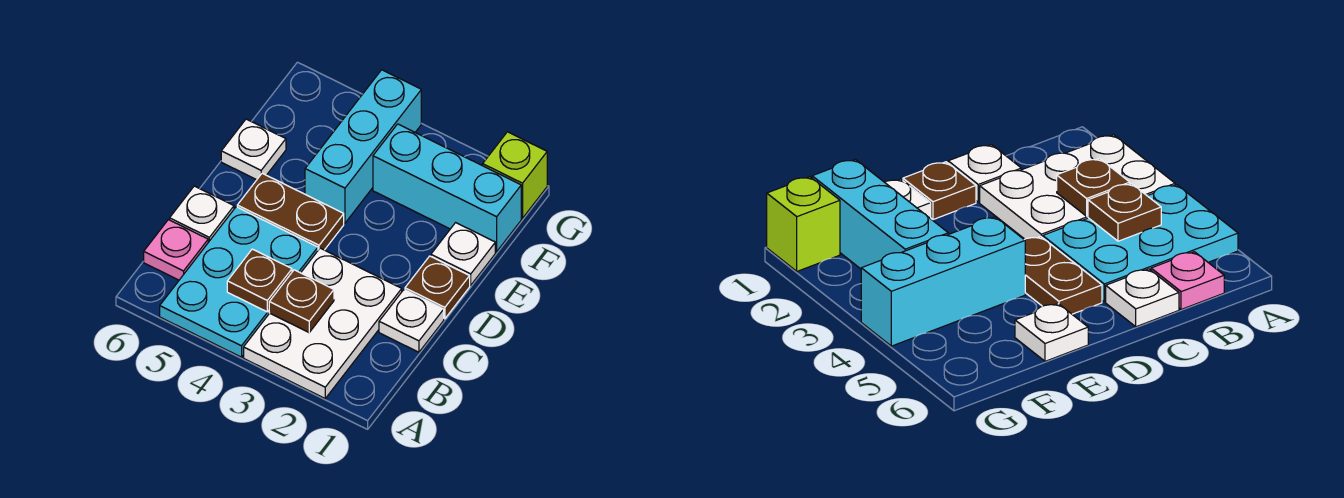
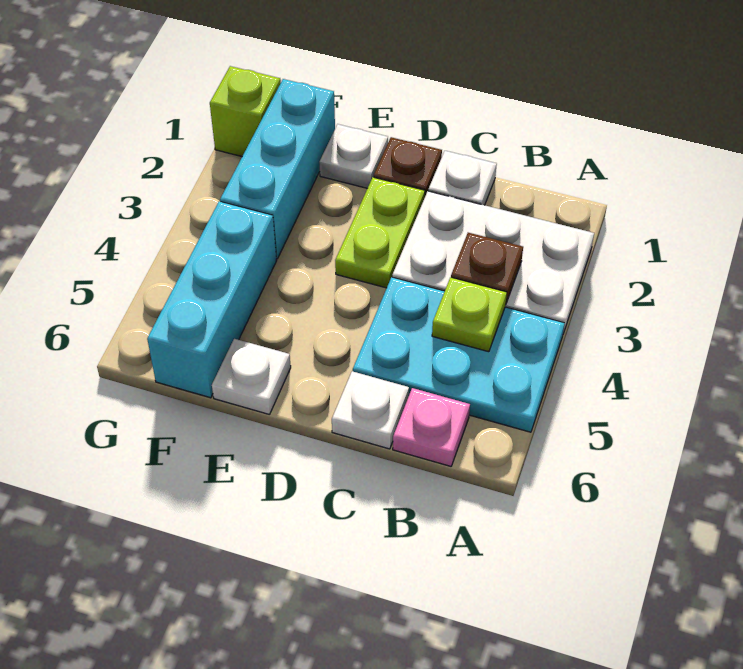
brown plate B4 level 2 -> lime plate B4 level 2
none -> lime plate D2:D3 level 1
brown plate D4:D5 level 1 -> none
cyan brick E4:G4 level 1 -> cyan brick F4:F6 level 1

